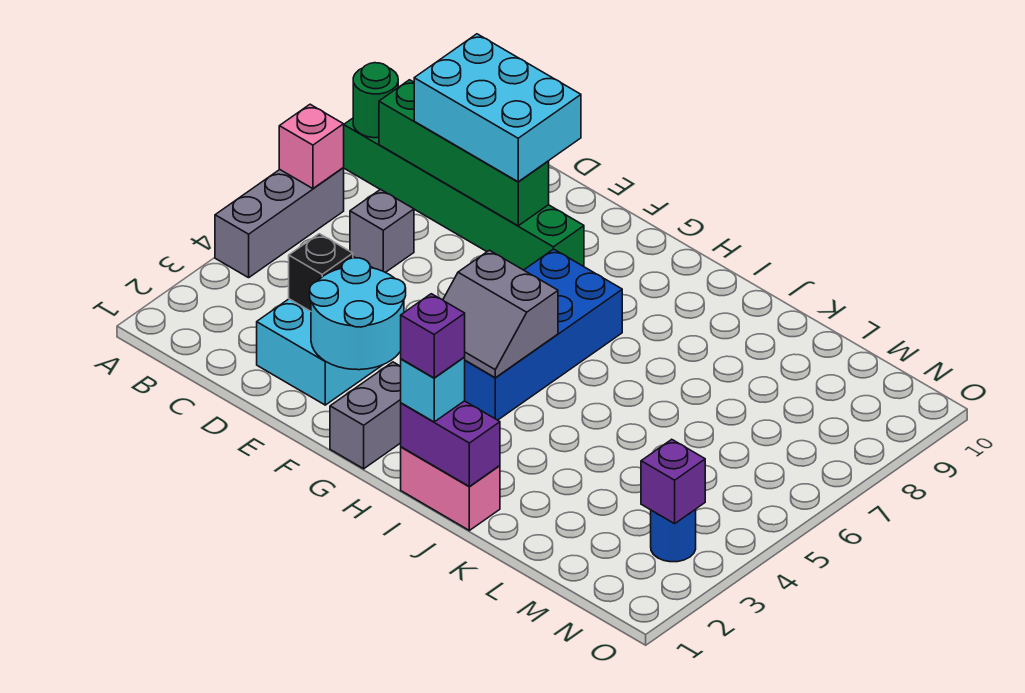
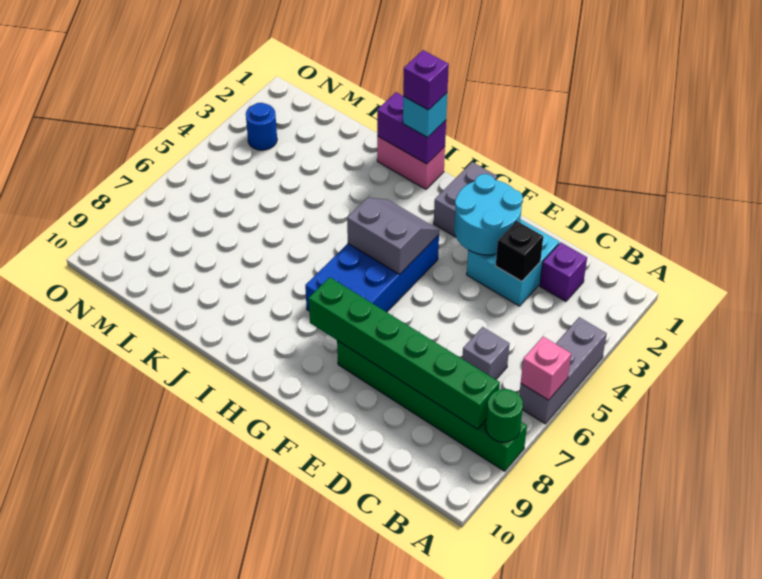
green brick B8:E8 level 2 -> green brick B8:G8 level 2
cyan brick C8:E9 level 3 -> none
purple brick N3 level 2 -> purple brick C2 level 1

